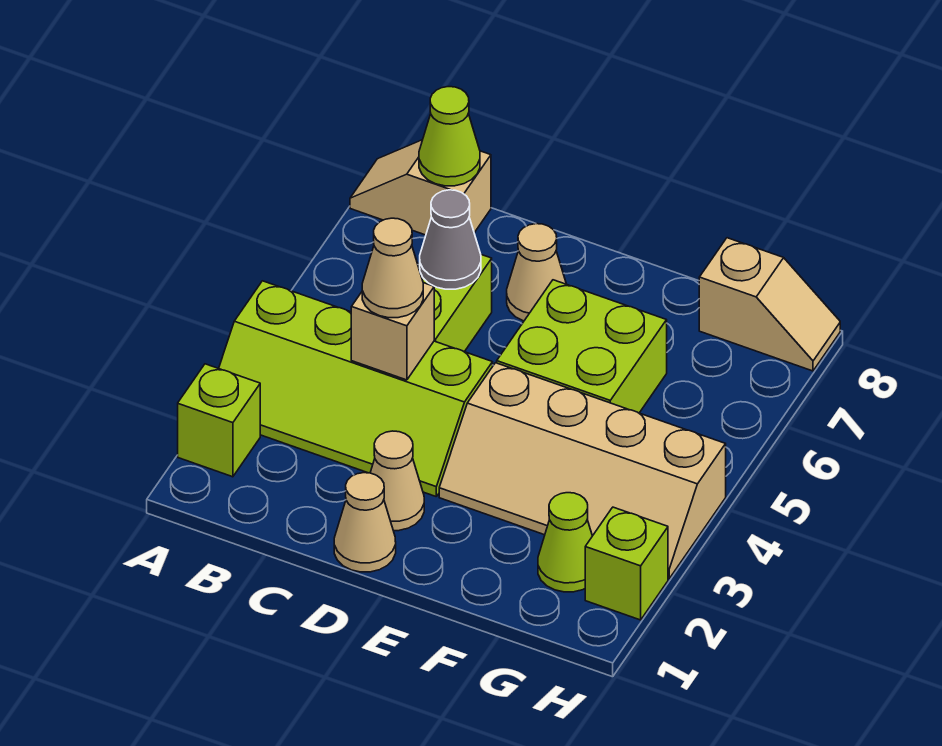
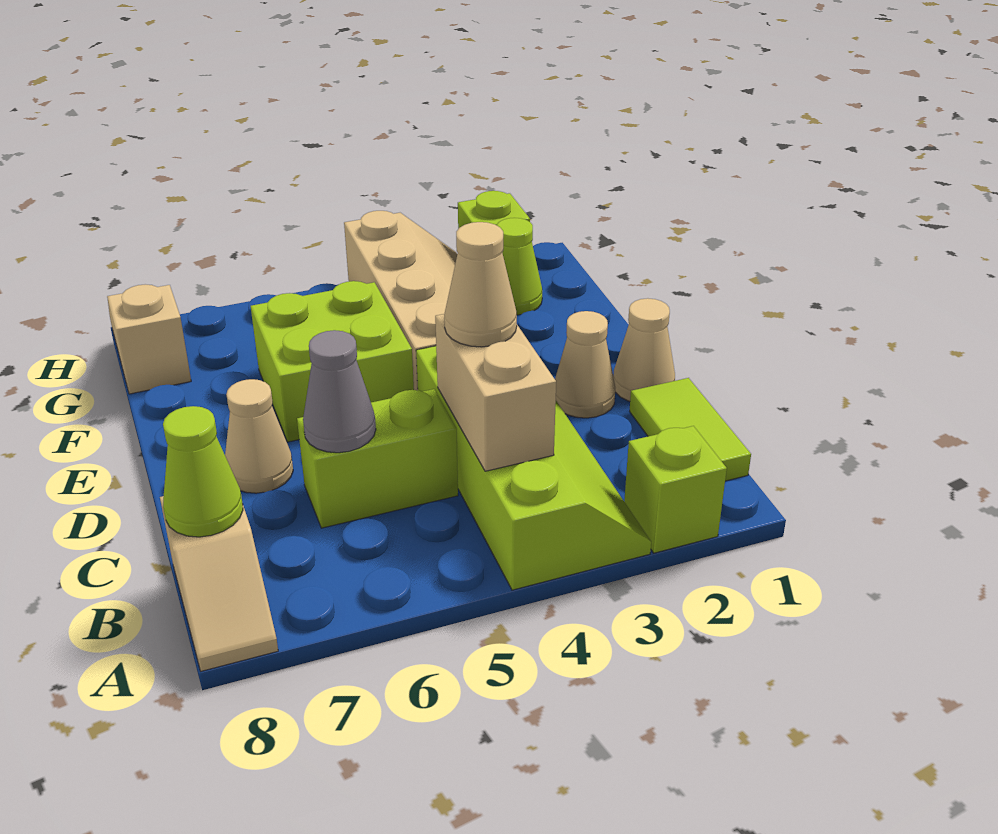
none -> lime tile B1:C1 level 1
tan brick C4 level 2 -> tan brick B4:C4 level 2

